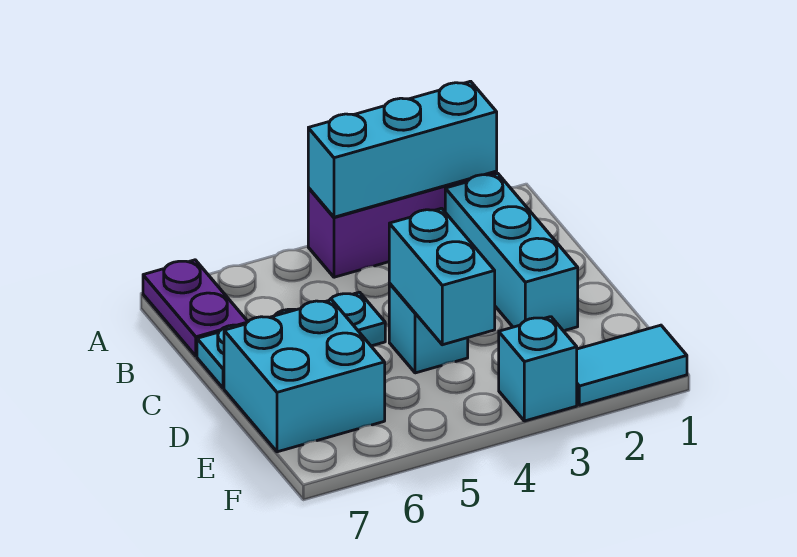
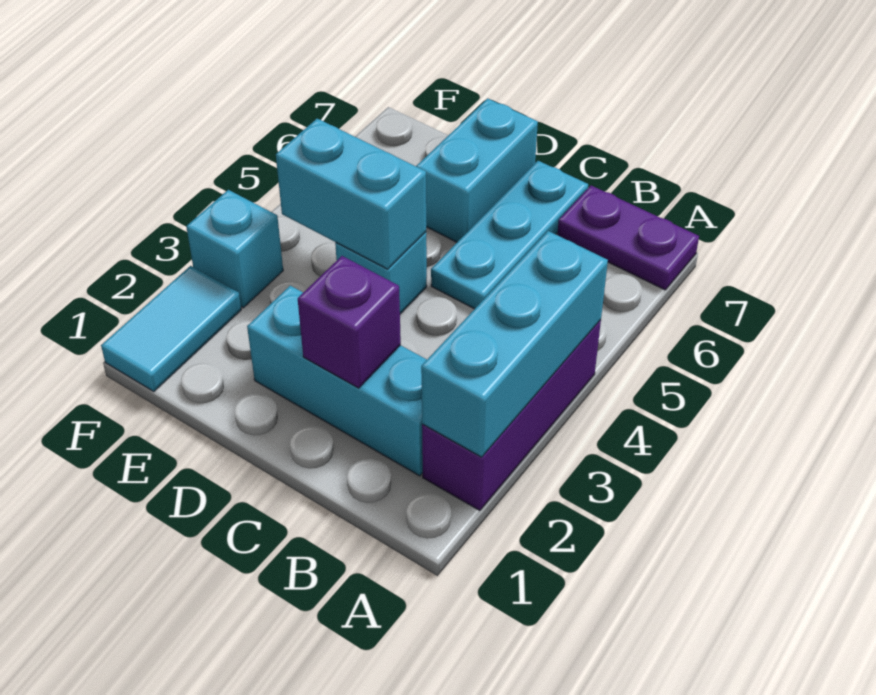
none -> purple brick C2 level 2
cyan brick D6:E7 level 1 -> cyan brick D6:D7 level 1

